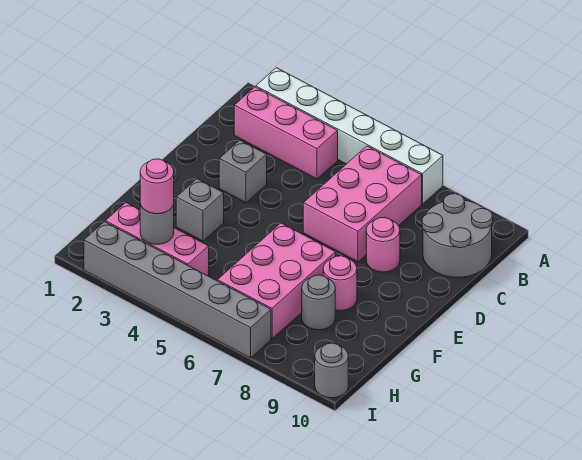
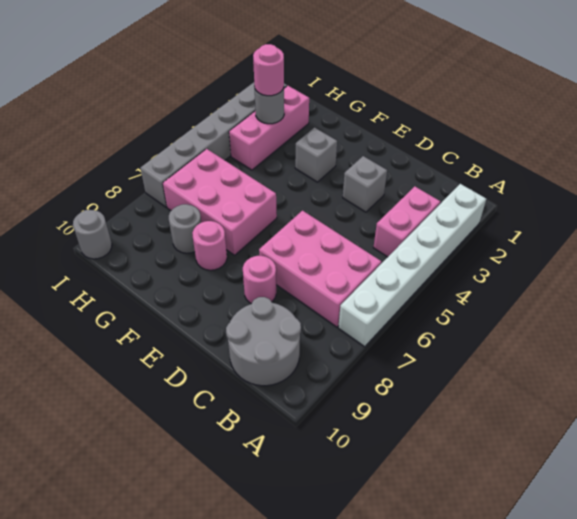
pink brick B2:B4 level 1 -> pink brick B3:B4 level 1

